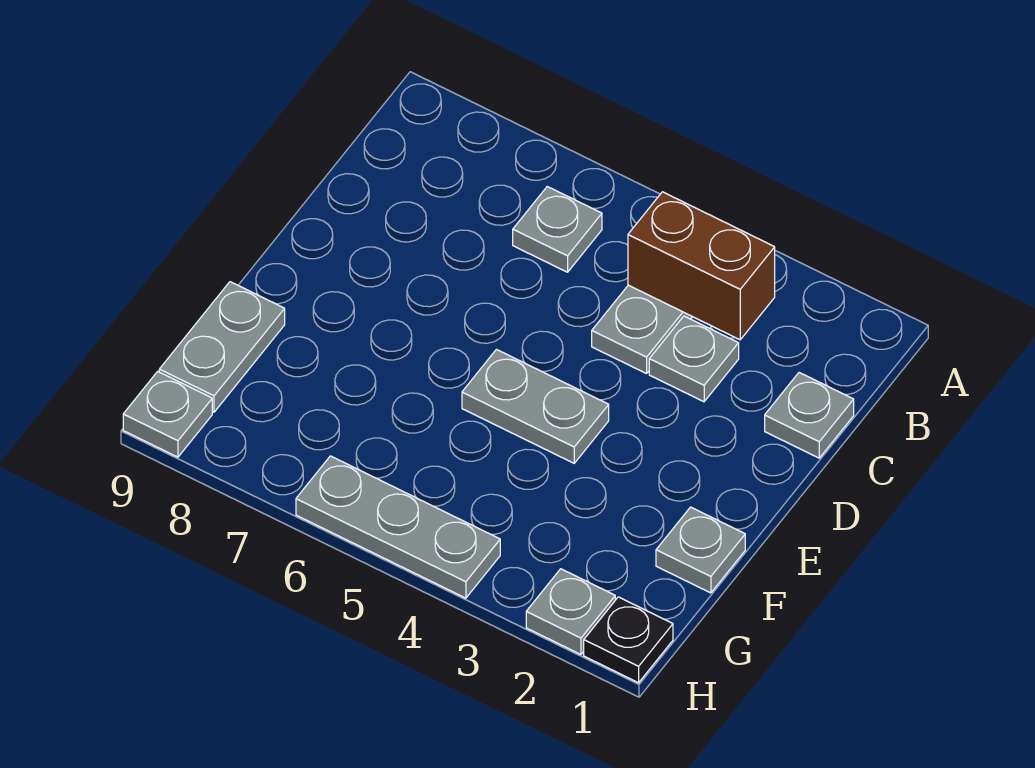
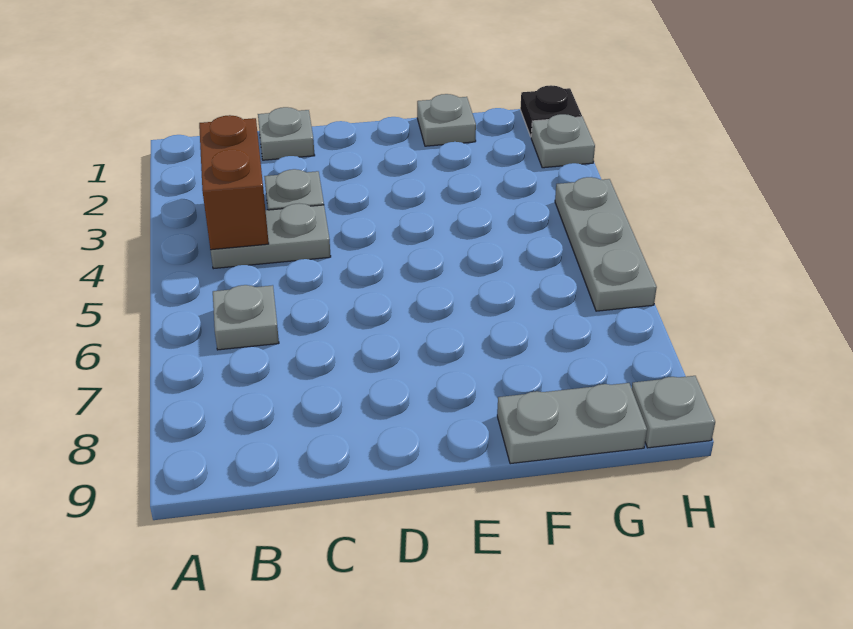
grey plate E4:E5 level 1 -> none

